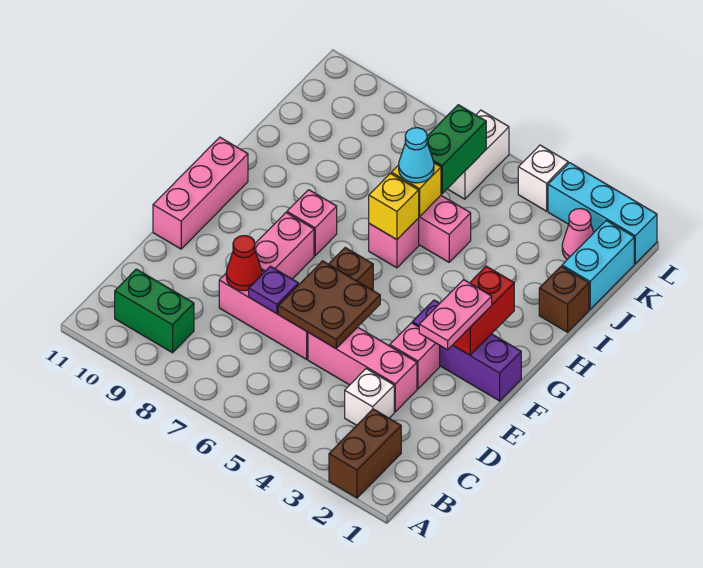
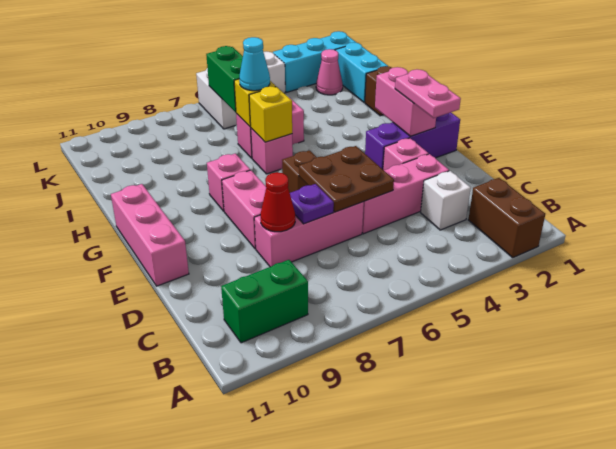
red brick F2:G2 level 2 -> pink brick F2:G2 level 2

